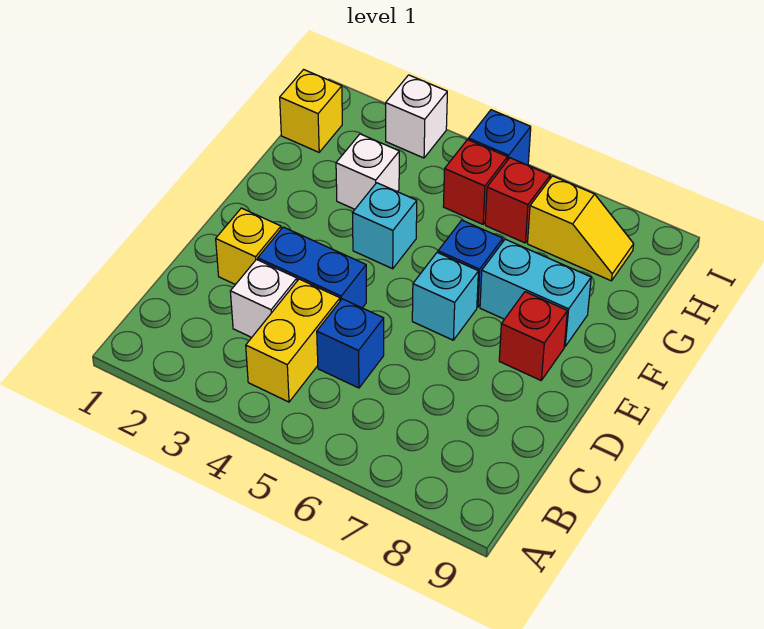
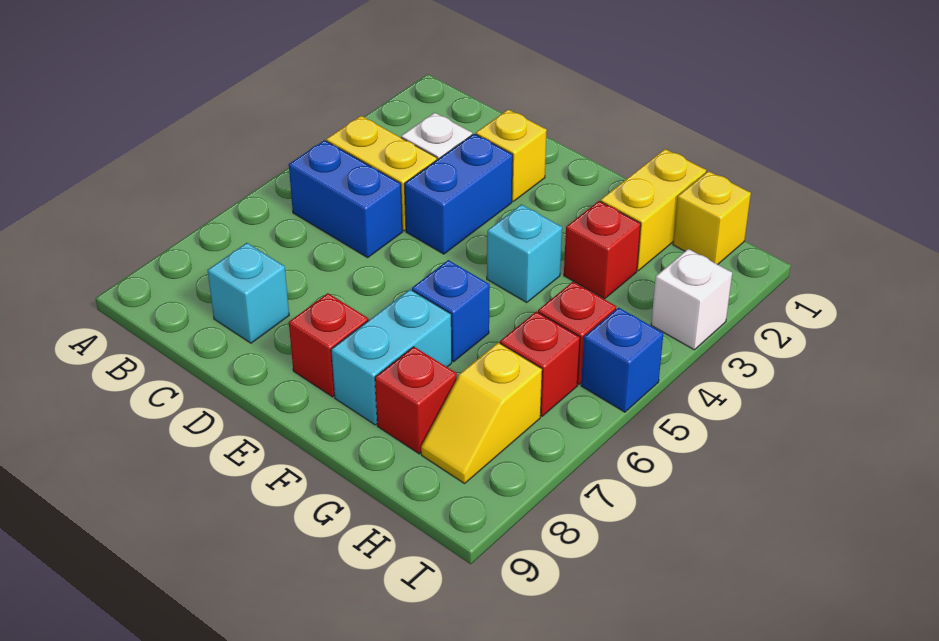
blue brick C5 level 1 -> blue brick B5:C5 level 1
cyan brick E6 level 1 -> cyan brick C8 level 1
none -> yellow brick G1:G2 level 1
white brick G3 level 1 -> red brick G3 level 1
none -> red brick G8 level 1

